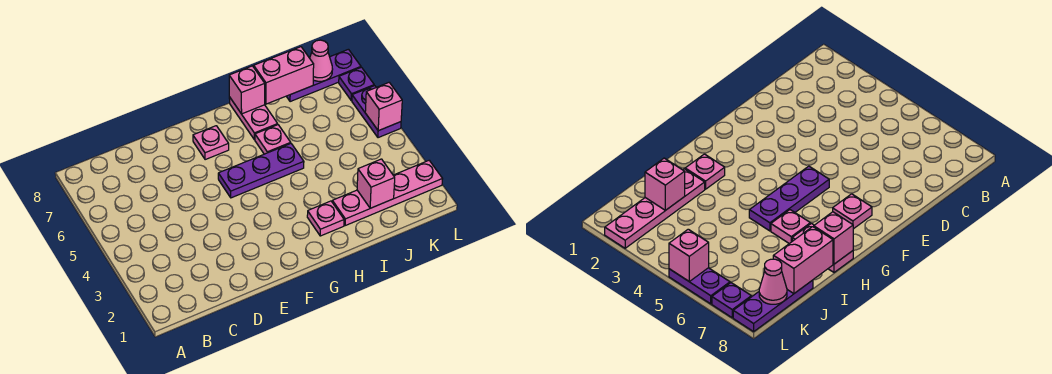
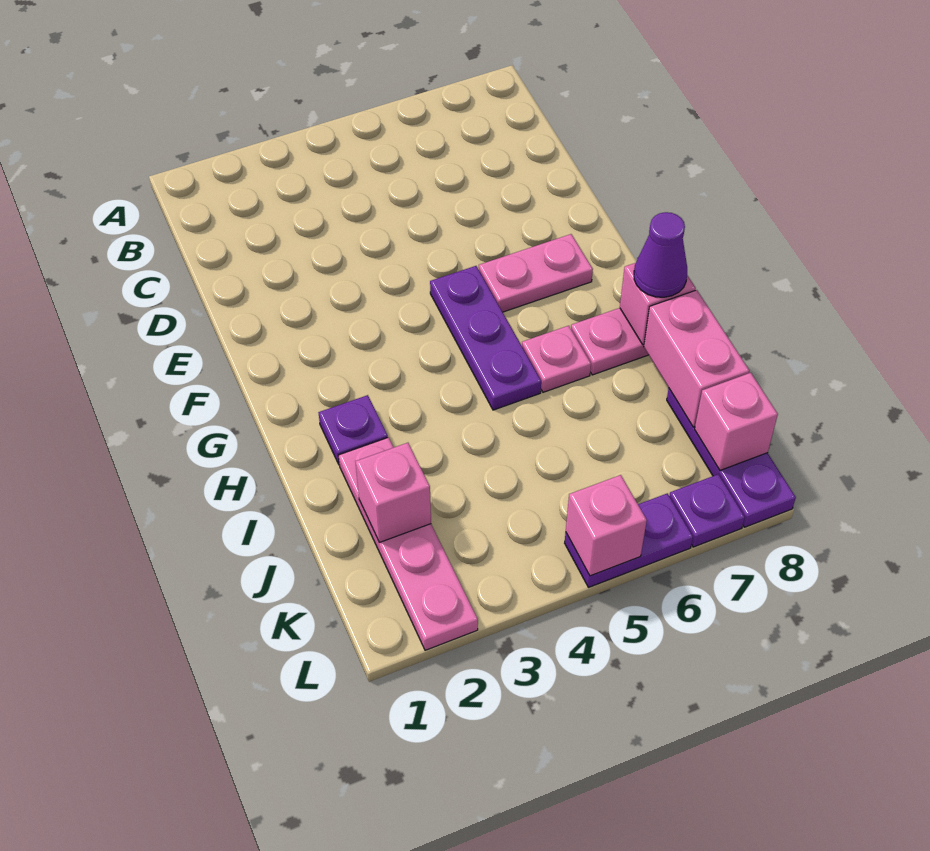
pink plate F7 level 1 -> pink plate F6:F7 level 1
pink plate H2 level 1 -> purple plate H2 level 1
none -> purple cone H8 level 3
pink cone K8 level 2 -> pink brick K8 level 2

